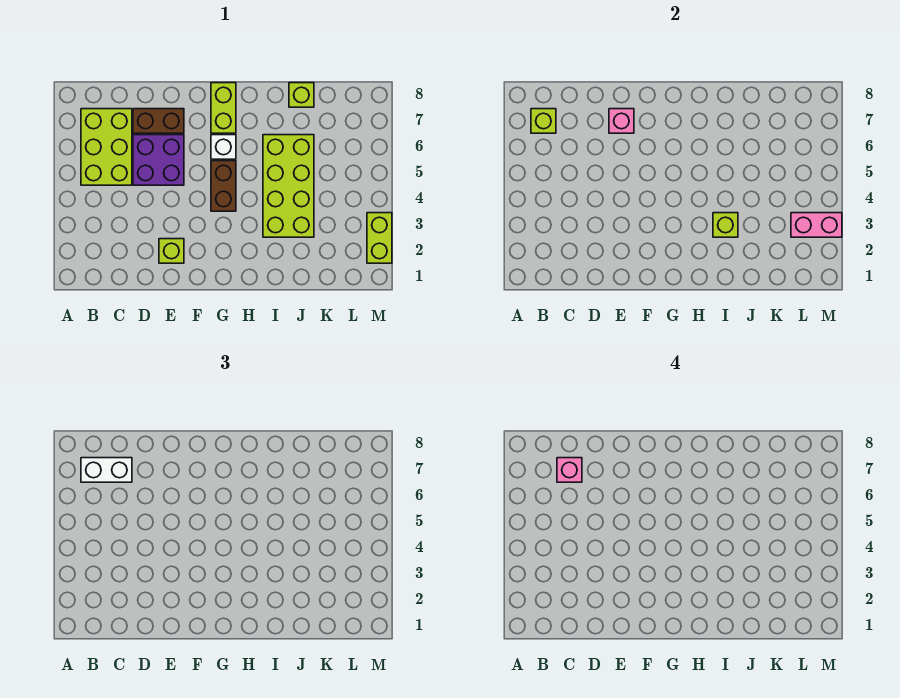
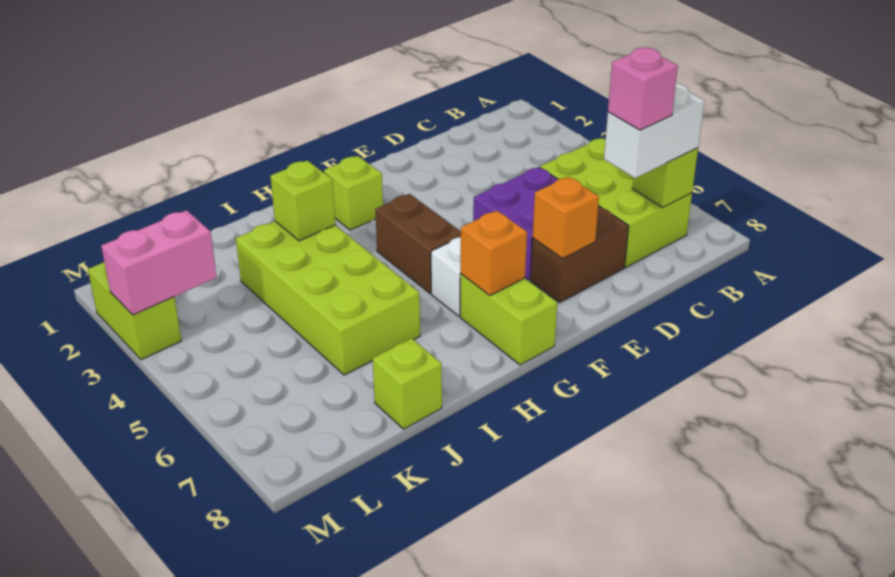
lime brick E2 level 1 -> lime brick G2 level 1
pink brick E7 level 2 -> orange brick E7 level 2
none -> orange brick G7 level 2

